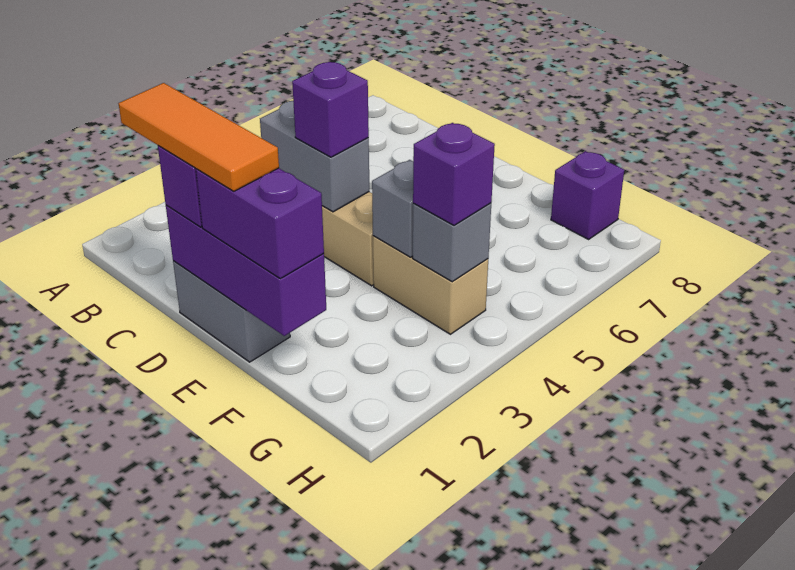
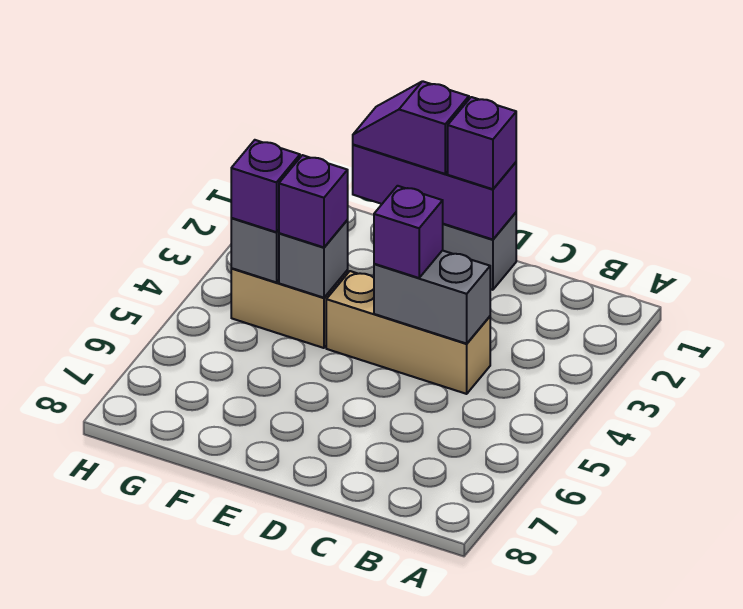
orange tile C1:E1 level 4 -> none
purple brick E1:F1 level 3 -> purple slope E1:F1 level 3 top E
purple brick G8 level 1 -> purple brick F4 level 3

